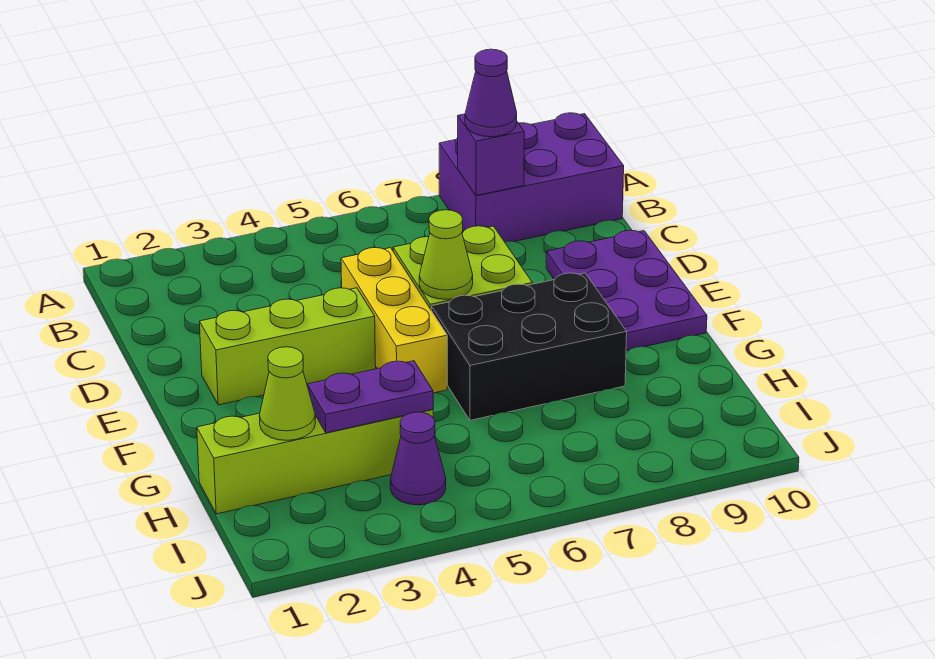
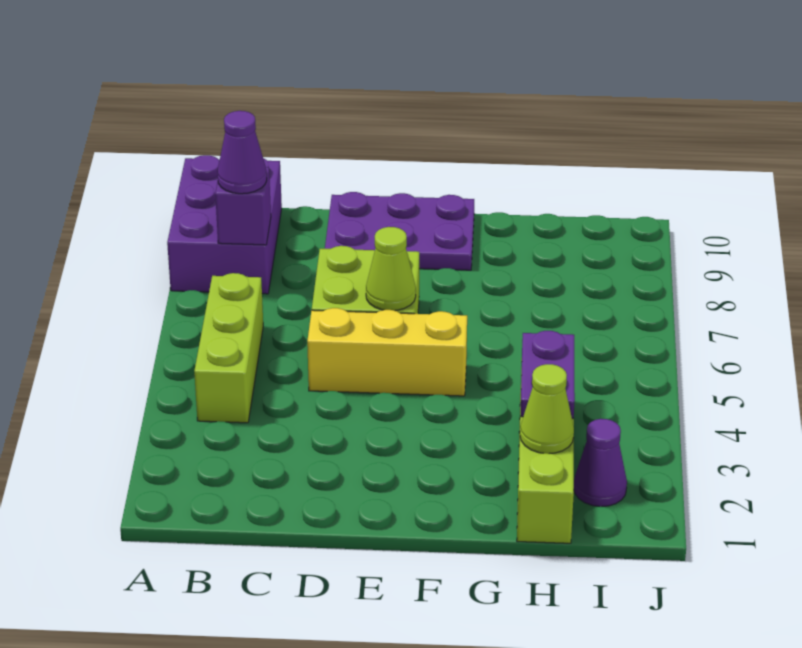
lime brick E2:E4 level 1 -> lime brick B4:B6 level 1
black brick F6:G8 level 1 -> none
purple cone I4 level 1 -> purple cone I2 level 1

